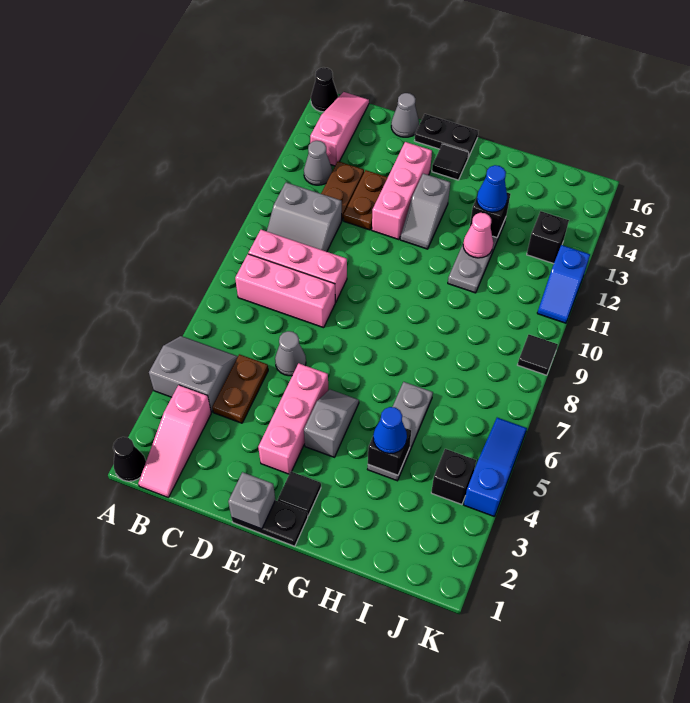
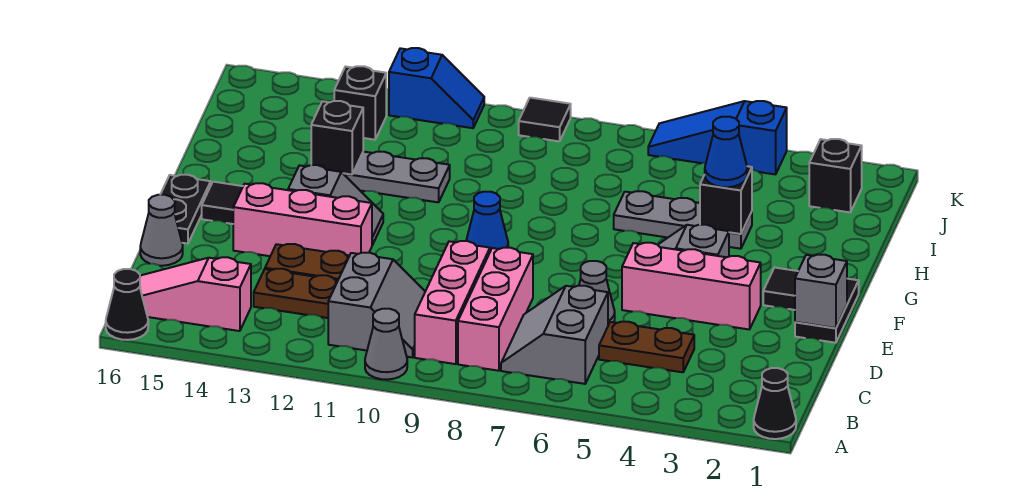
grey slope A4:B5 level 1 top 4 -> grey slope B6:C7 level 1 top 6
pink slope B1:B3 level 1 top 3 -> none
grey cone B13 level 1 -> grey cone A10 level 1
pink cone H12 level 2 -> none
blue cone H13 level 3 -> blue cone F9 level 1
black brick J4 level 1 -> black brick J2 level 1

